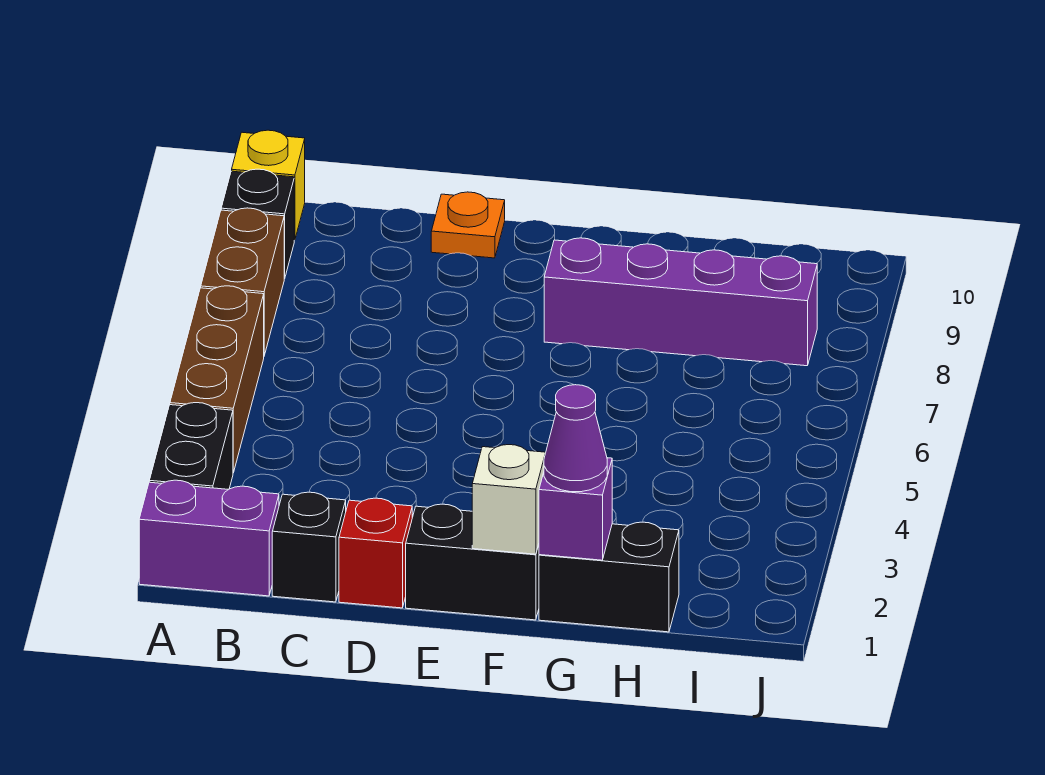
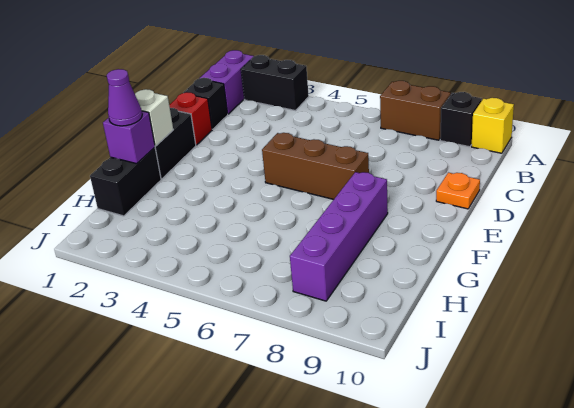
brown brick A4:A6 level 1 -> brown brick E5:E7 level 1

